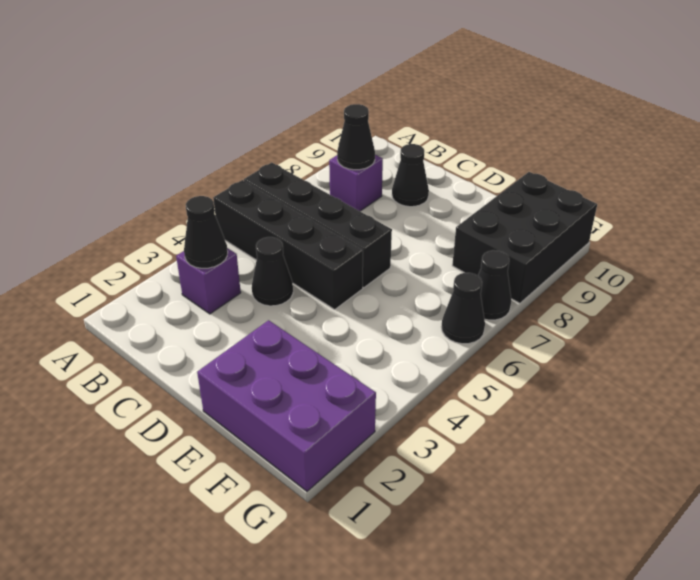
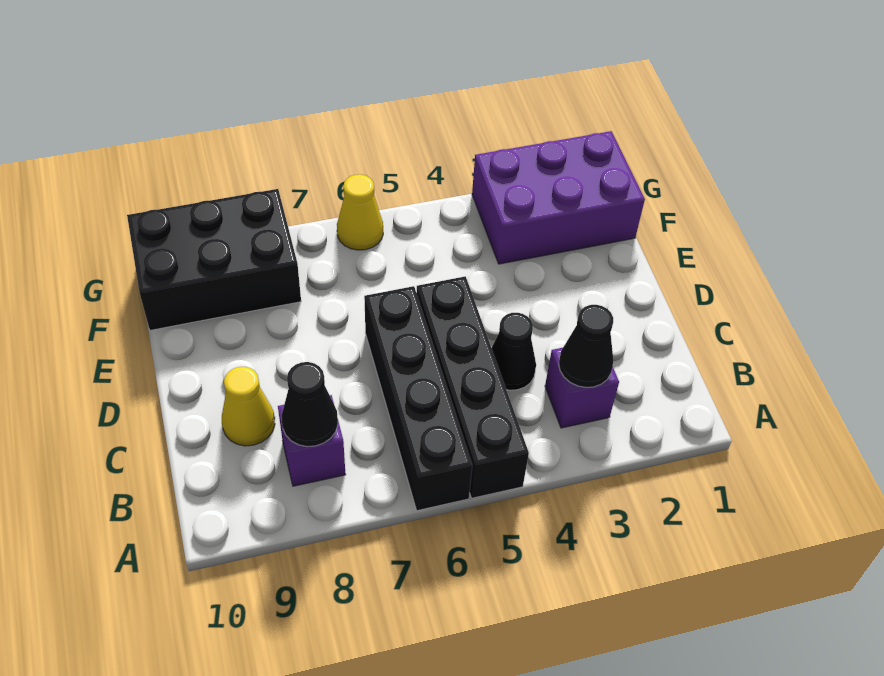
black cone C9 level 1 -> yellow cone C9 level 1
purple brick E1:G2 level 1 -> purple brick F1:G3 level 1
black cone G6 level 1 -> yellow cone G6 level 1
black cone G7 level 1 -> none

